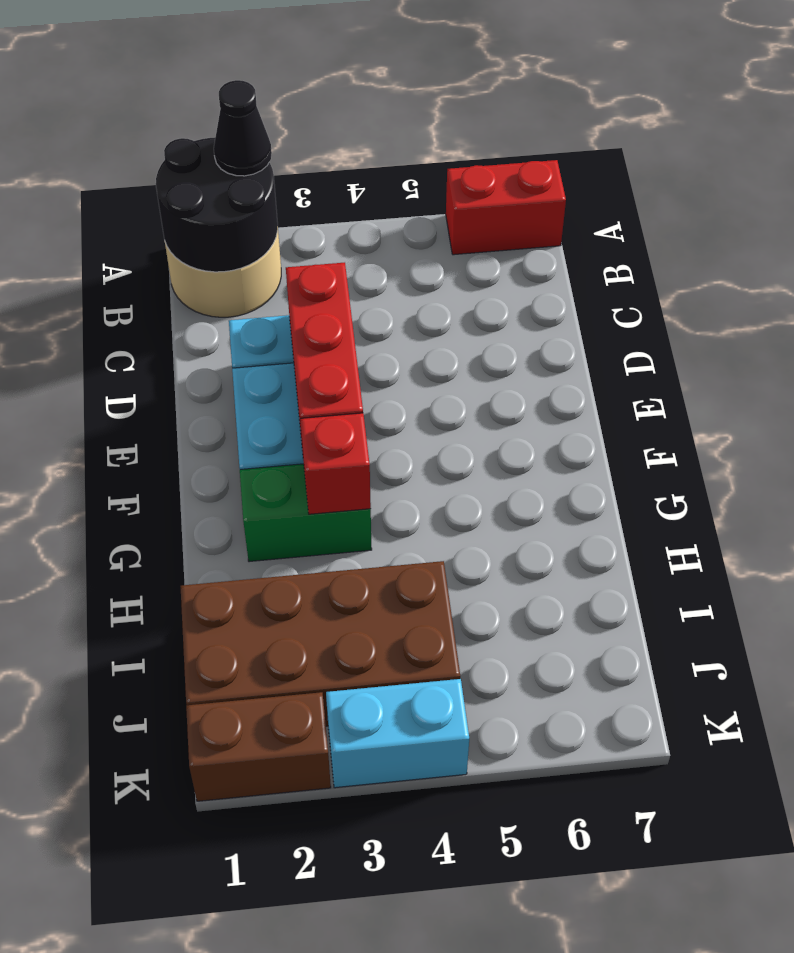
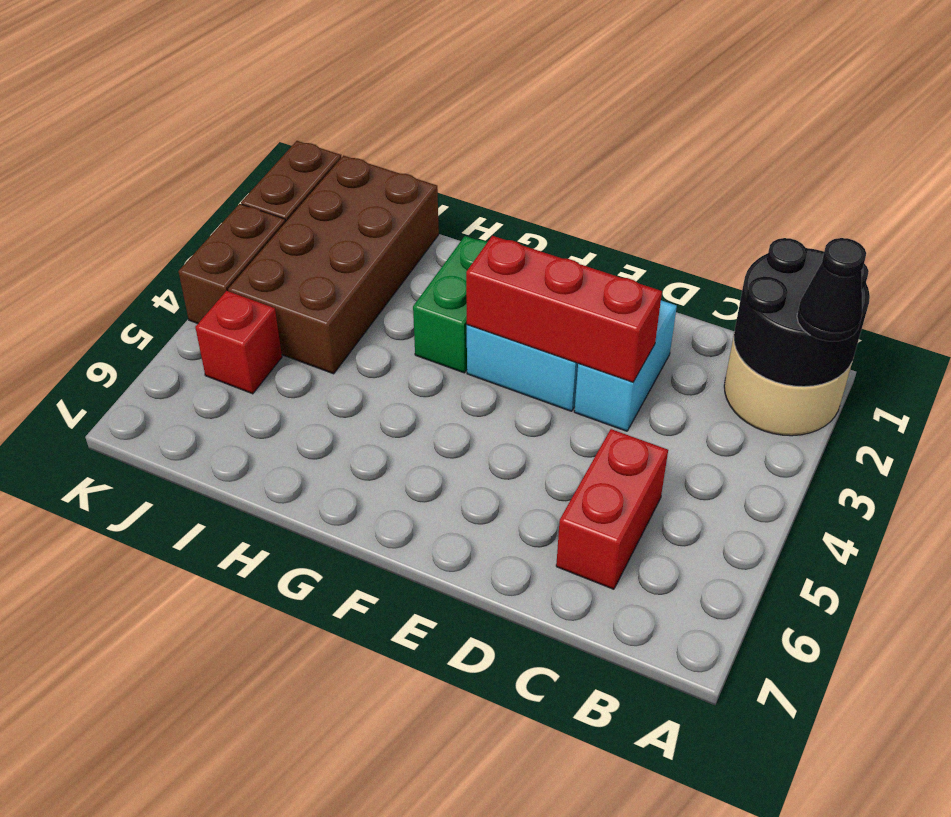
red brick A6:A7 level 1 -> red brick C5:C6 level 1
red brick G3 level 2 -> red brick J5 level 1
cyan brick K3:K4 level 1 -> brown brick K3:K4 level 1

